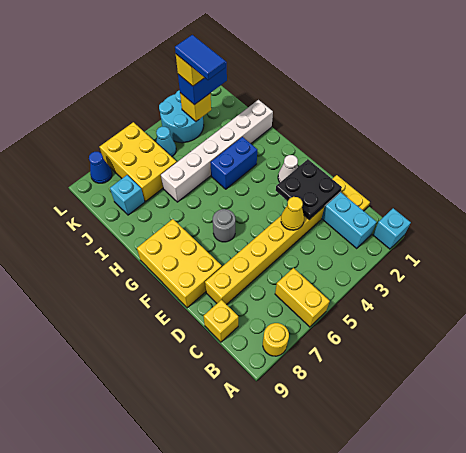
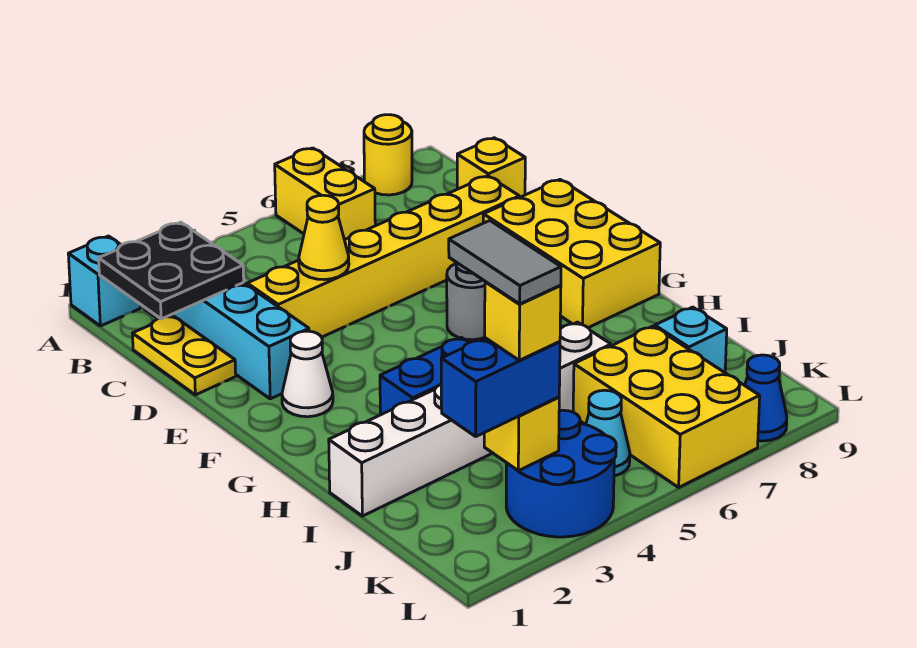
black plate D2:E3 level 2 -> black plate B1:C2 level 2
blue tile J3:K3 level 5 -> grey tile J3:K3 level 5
cyan round brick K3:L4 level 1 -> blue round brick K3:L4 level 1

